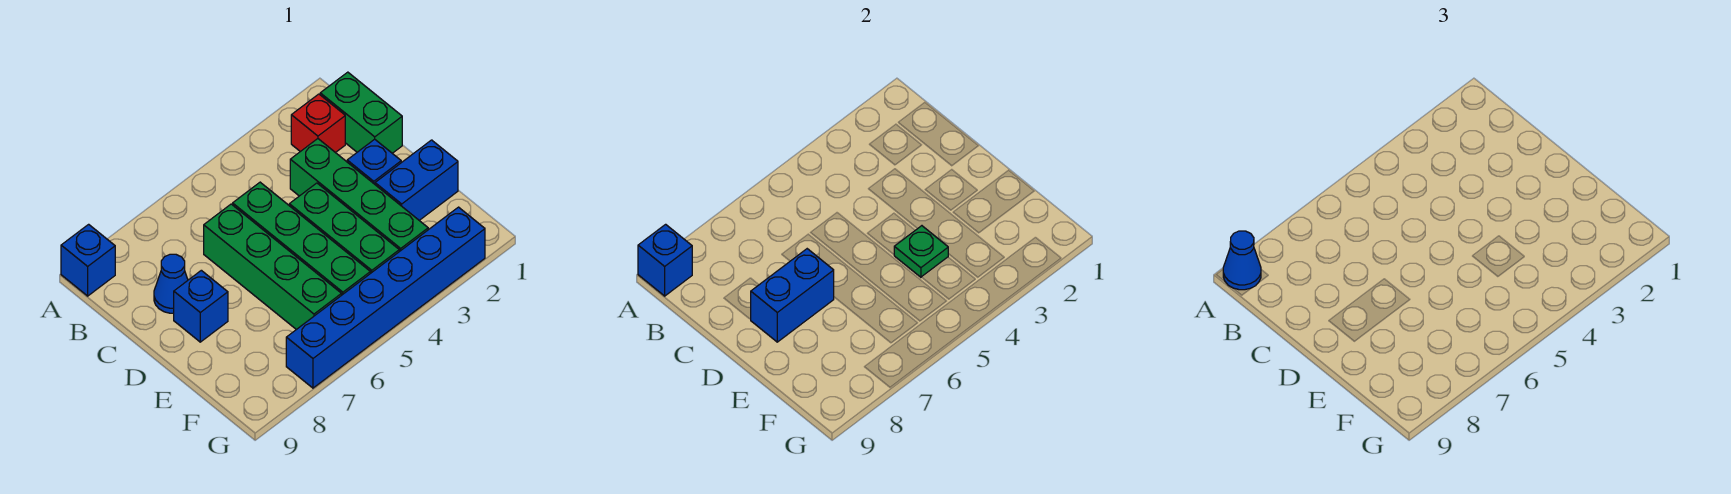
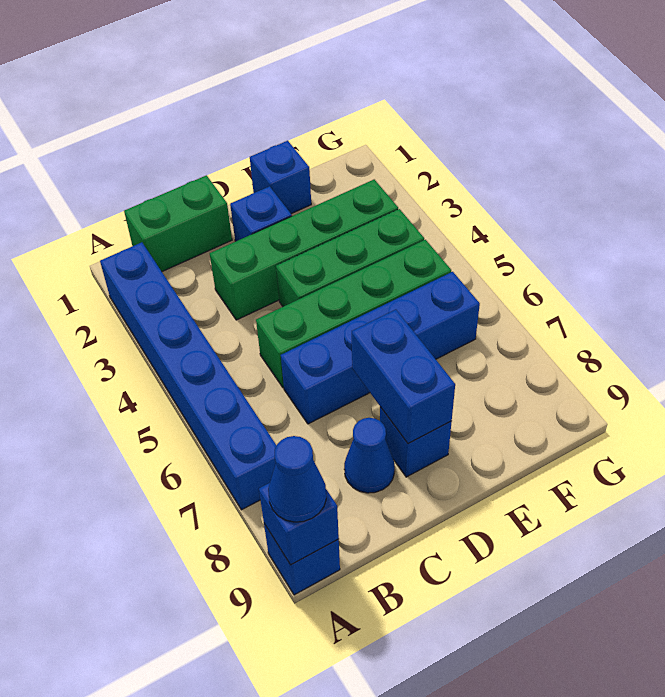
red brick B2 level 1 -> none
green brick C6:F6 level 1 -> blue brick C6:F6 level 1
blue brick E1:E2 level 1 -> blue brick E1 level 1
green plate E4 level 2 -> none
blue brick G2:G7 level 1 -> blue brick A2:A7 level 1

